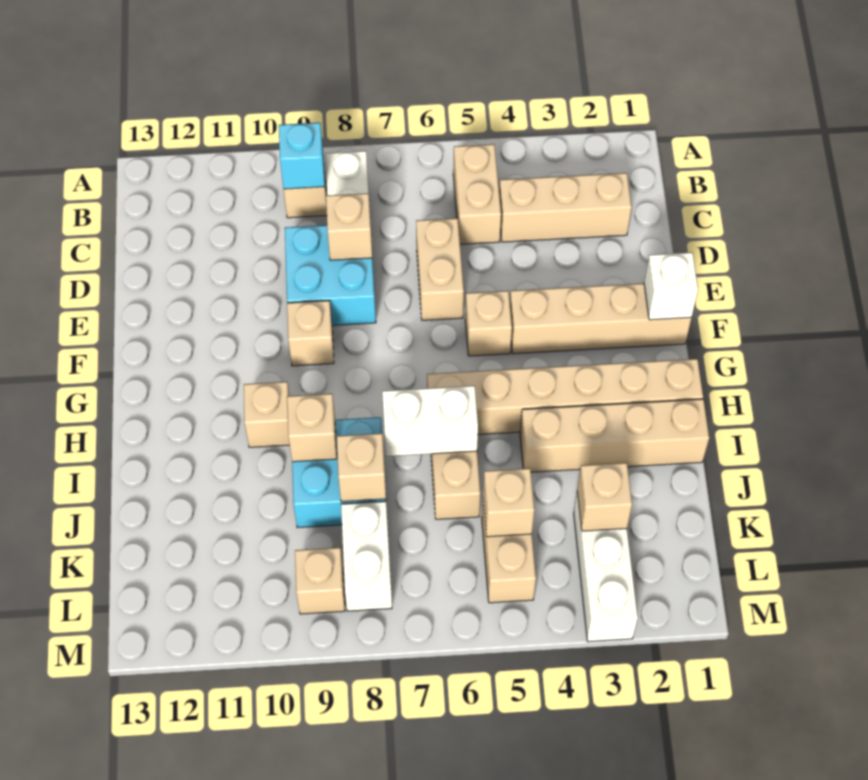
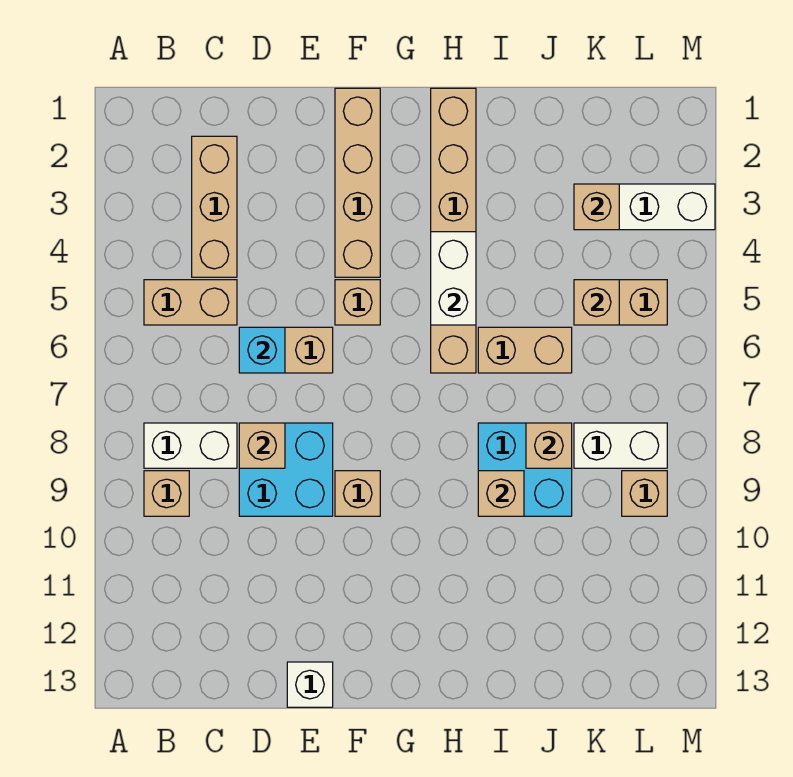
cyan brick B9 level 2 -> cyan brick D6 level 2
white brick F1 level 2 -> white brick E13 level 1
tan brick H10 level 1 -> none
tan brick I1:I4 level 1 -> none
white brick I6:I7 level 2 -> white brick H4:H5 level 2

